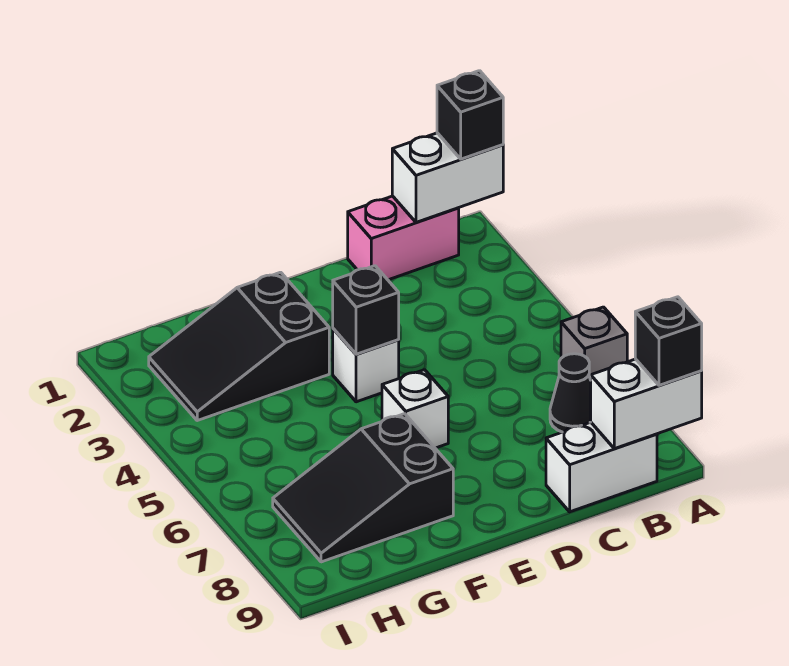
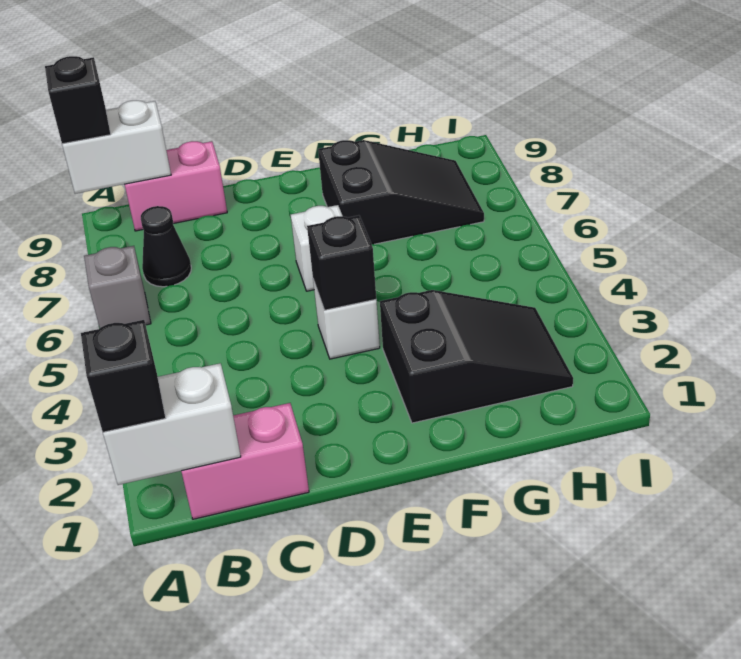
white brick B9:C9 level 1 -> pink brick B9:C9 level 1

